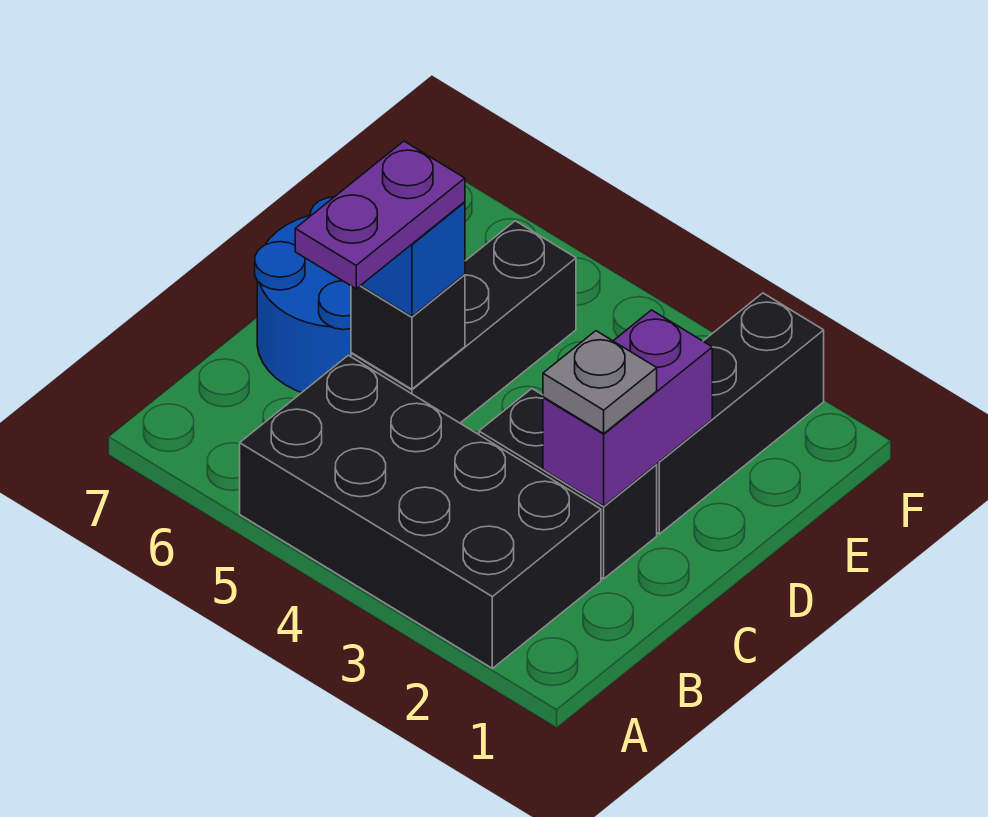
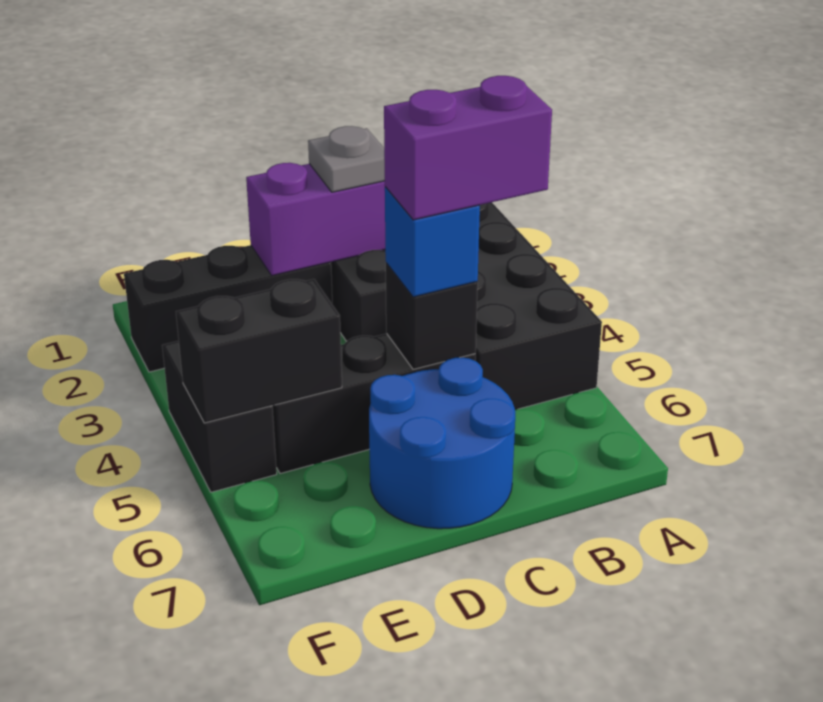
purple plate B5:C5 level 4 -> purple brick B5:C5 level 4
none -> black brick E5:F5 level 2
none -> black brick F4:F5 level 1

